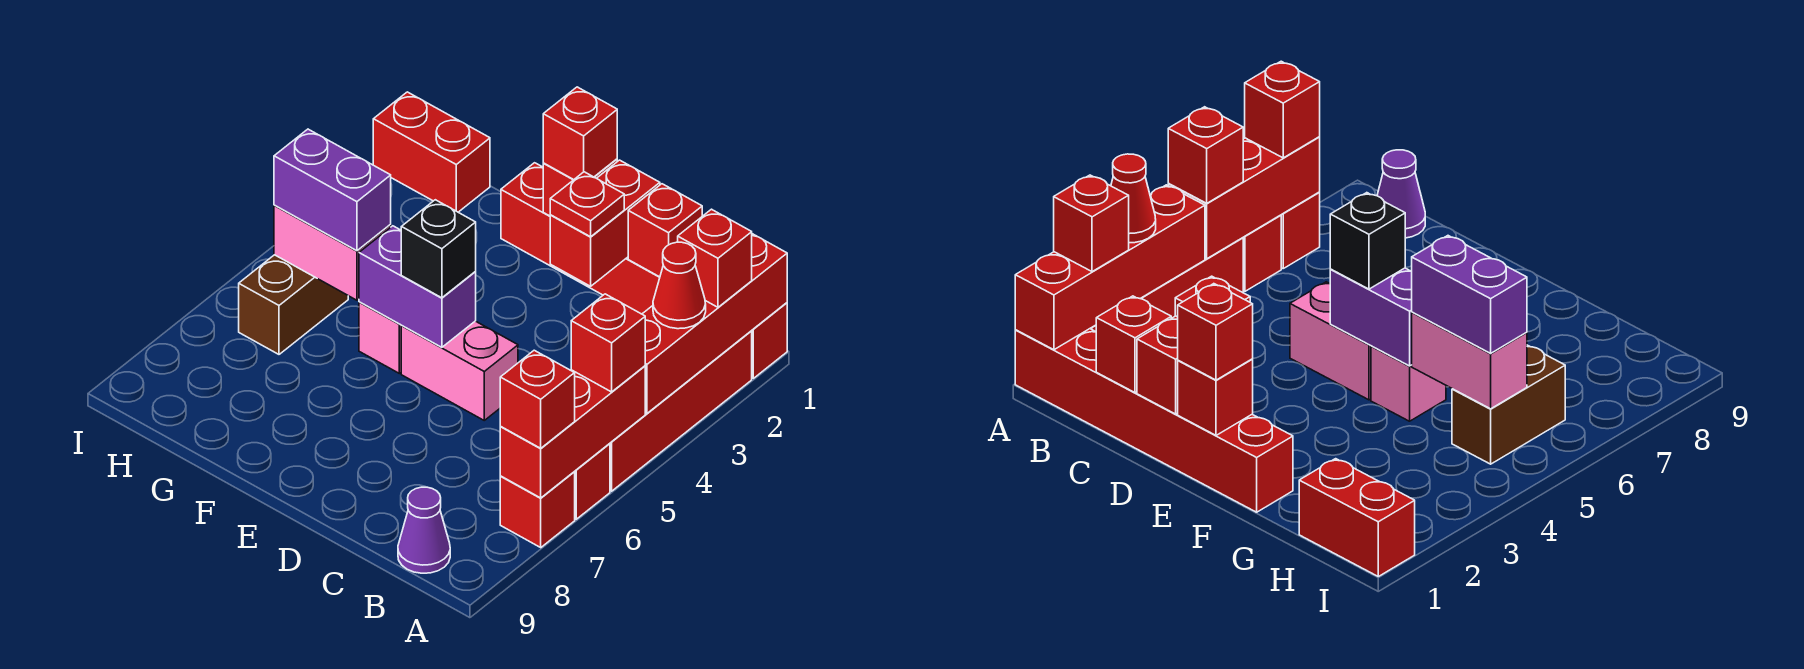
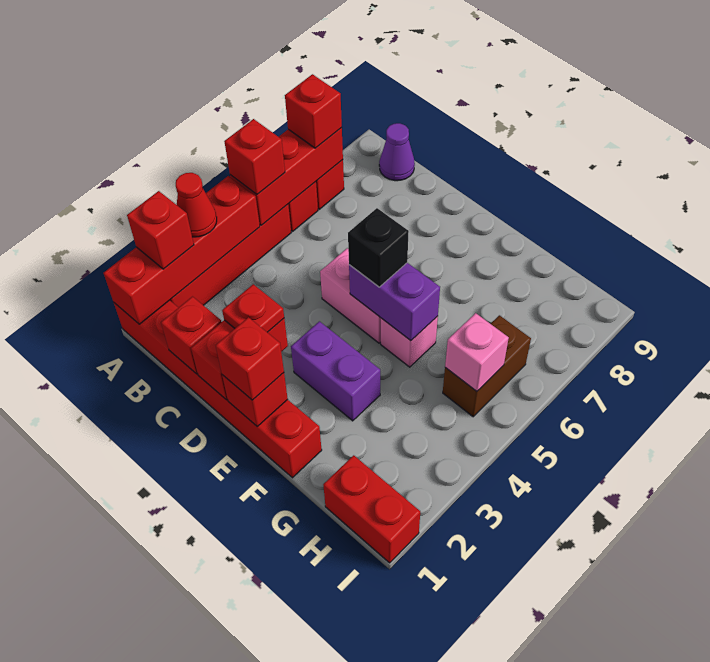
pink brick G5:H5 level 2 -> pink brick H5 level 2
purple brick G5:H5 level 3 -> purple brick E3:F3 level 1

